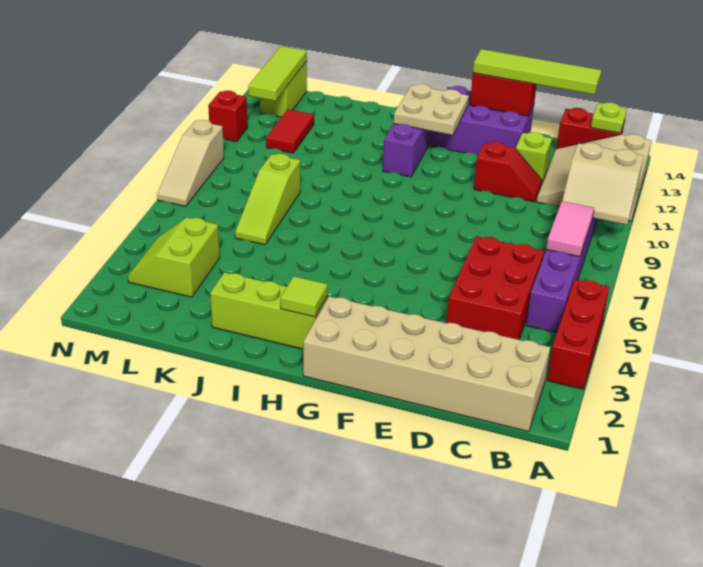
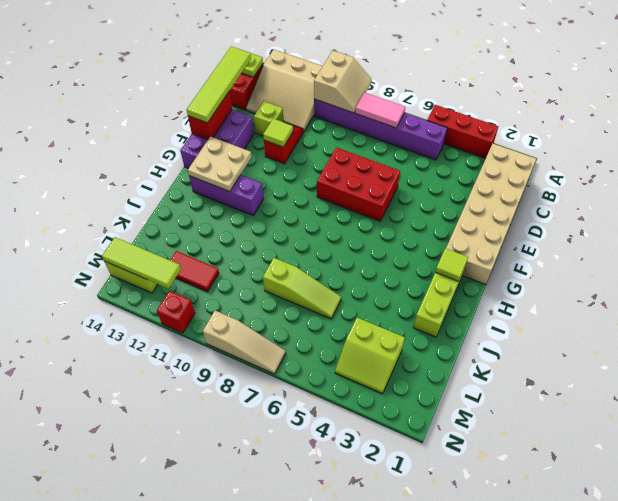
red brick C4:D6 level 1 -> red brick E6:F8 level 1
none -> lime tile E11 level 2

